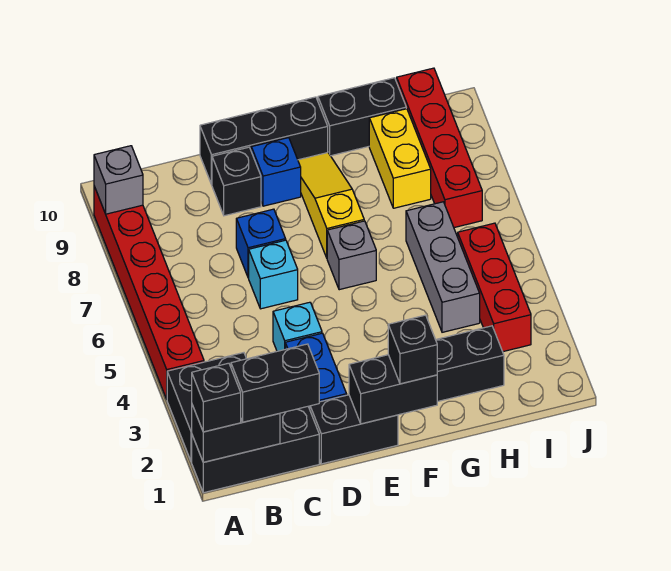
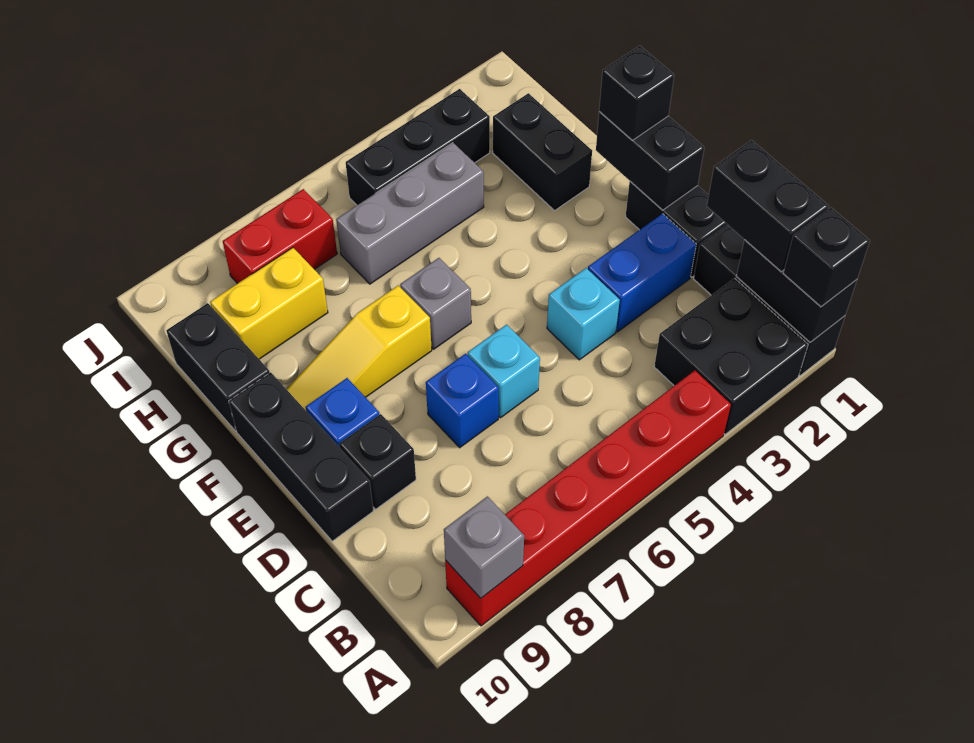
red brick I3:I5 level 1 -> black brick I3:I5 level 1
red brick I7:I10 level 1 -> red brick I7:I8 level 1

